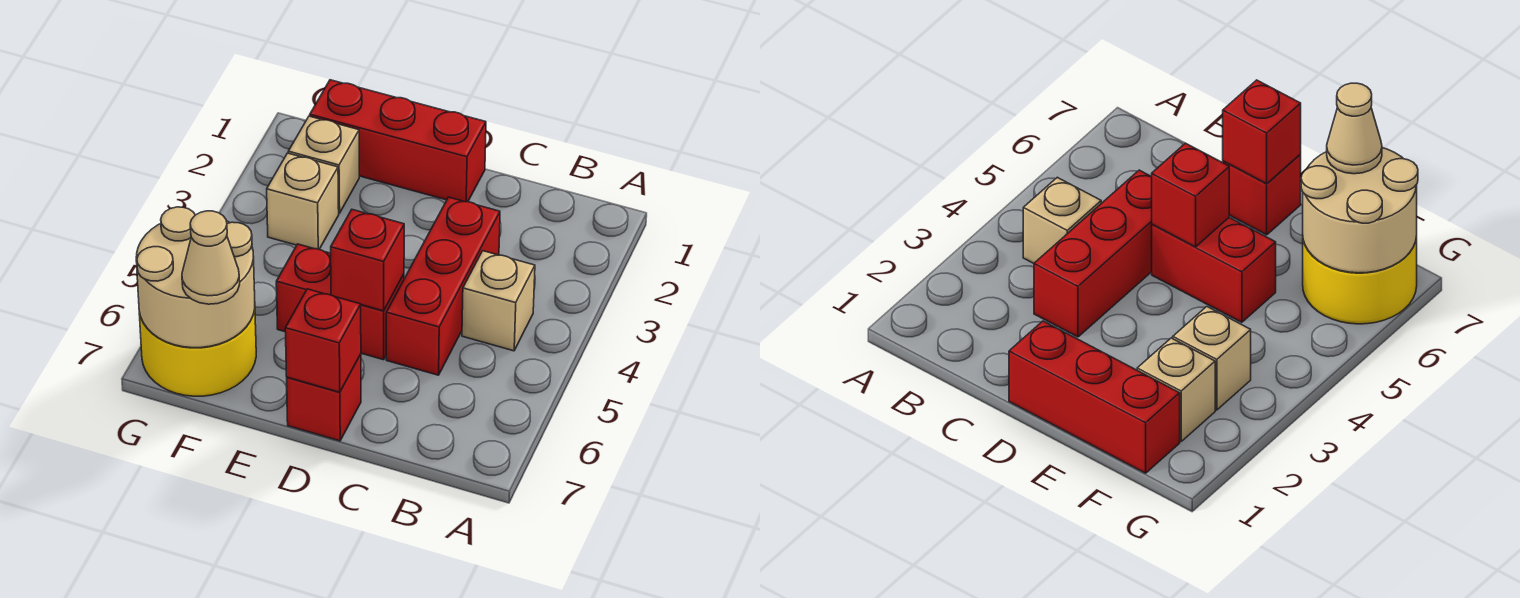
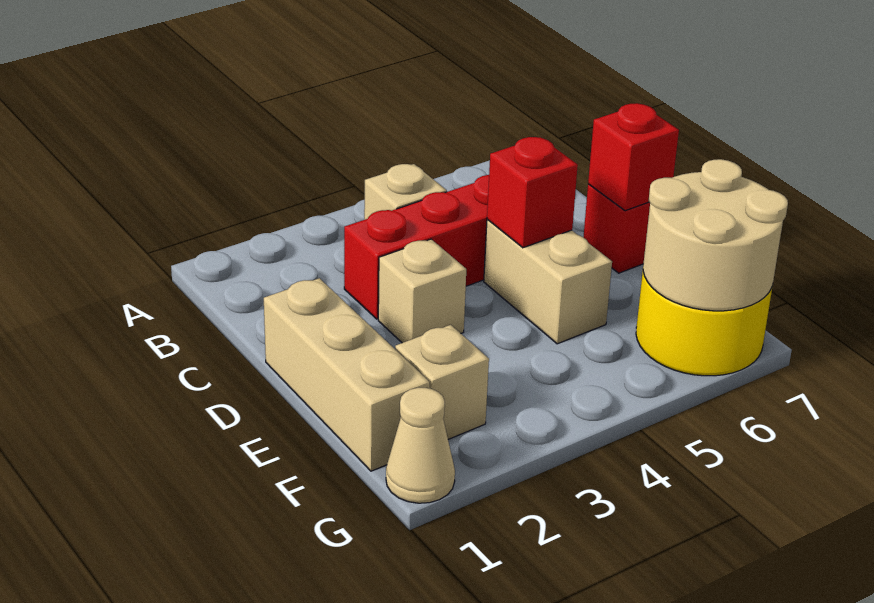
red brick D1:F1 level 1 -> tan brick D1:F1 level 1
red brick D5:E5 level 1 -> tan brick D5:E5 level 1
tan brick F3 level 1 -> tan brick D3 level 1
tan cone F7 level 3 -> tan cone G1 level 1

